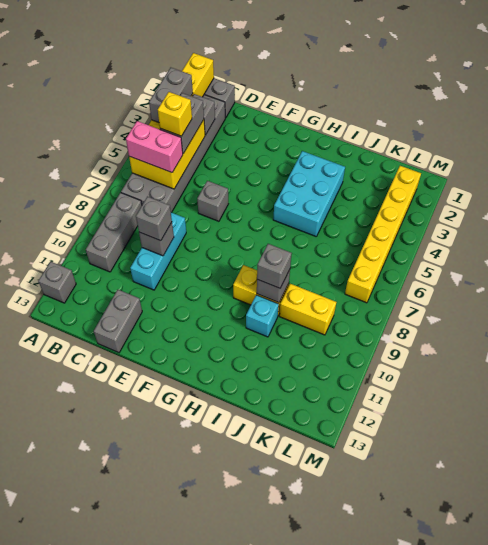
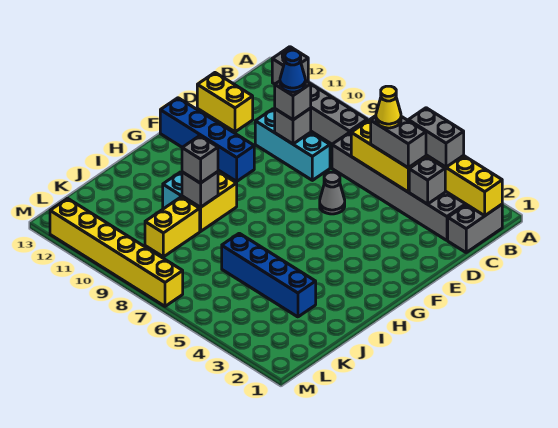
pink brick B6:C6 level 3 -> none
yellow brick C5 level 4 -> yellow cone C5 level 4
none -> blue cone D9 level 4
grey brick D12:D13 level 1 -> yellow brick D12:D13 level 1
grey brick E6 level 1 -> grey cone E6 level 1
none -> blue brick F10:F13 level 1
cyan brick H3:I5 level 1 -> none
none -> blue brick J3:J6 level 1
yellow brick L2:L7 level 1 -> yellow brick M7:M12 level 1

